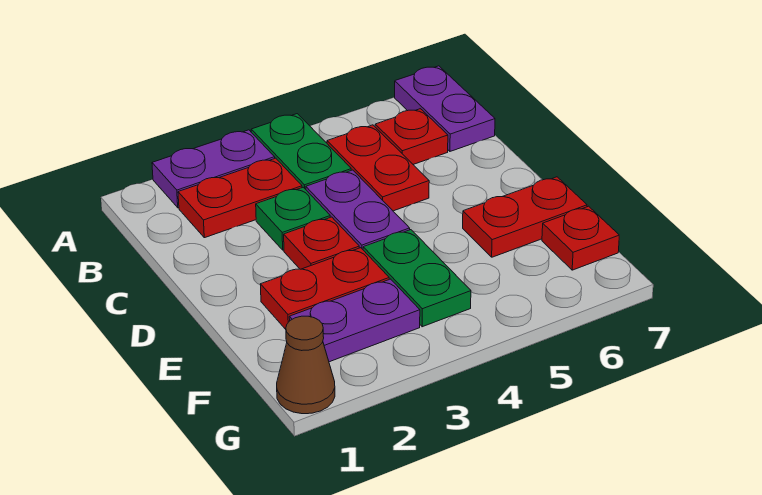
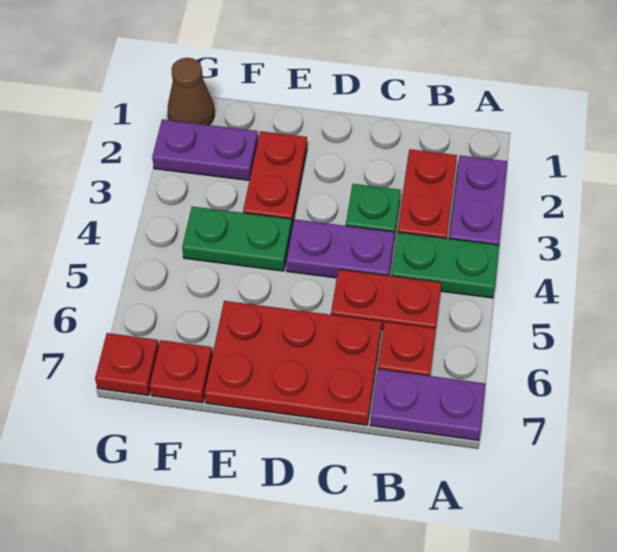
red plate D3 level 1 -> red plate G7 level 1
red plate E6:E7 level 1 -> red plate C6:E7 level 1
purple plate F2:F3 level 1 -> purple plate F2:G2 level 1

